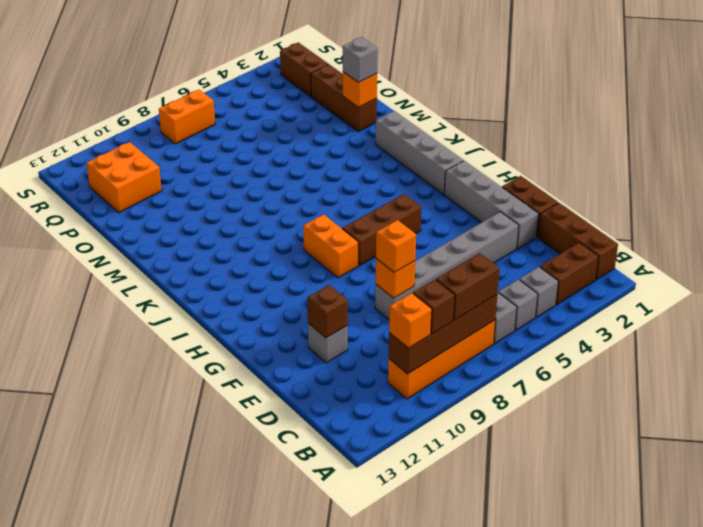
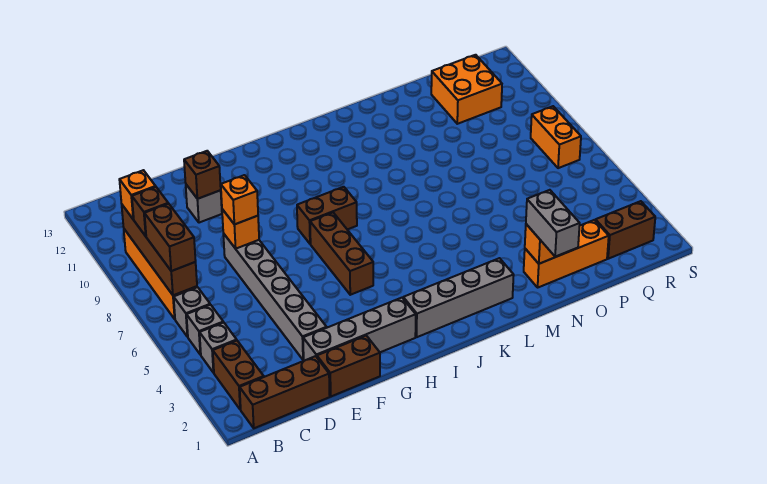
orange brick H8:I8 level 1 -> brown brick H8:I8 level 1
brown brick N2:P2 level 1 -> orange brick N2:P2 level 1
grey brick N2 level 3 -> grey brick N1:N2 level 3

